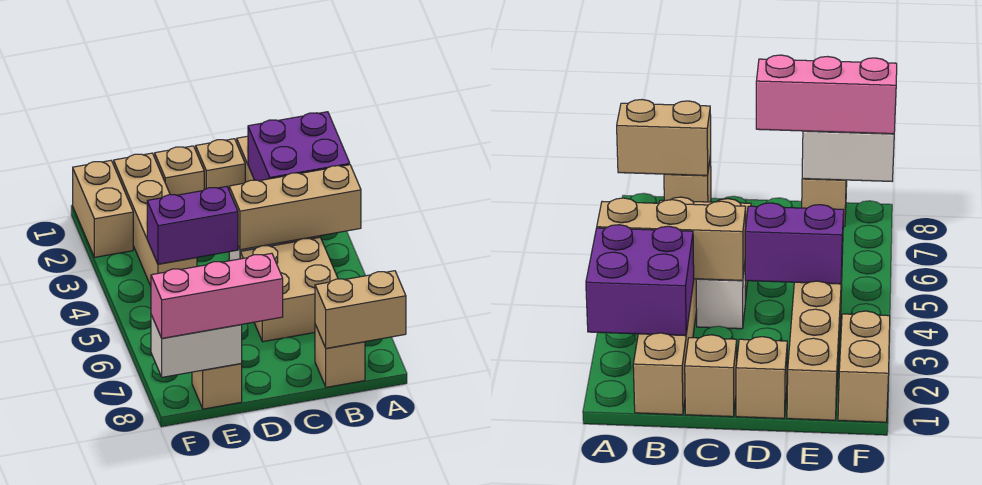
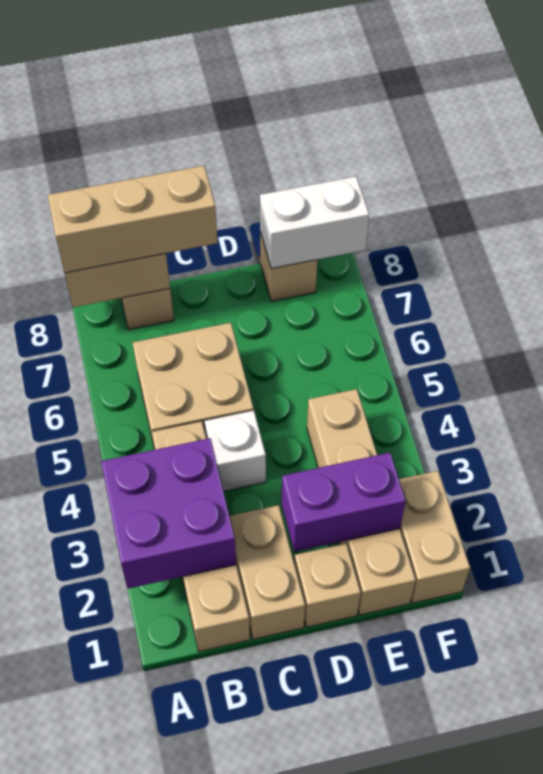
tan brick A4:C4 level 2 -> tan brick A8:C8 level 3
tan brick C1 level 1 -> tan brick C1:C2 level 1
purple brick D4:E4 level 2 -> purple brick D2:E2 level 2
pink brick D8:F8 level 3 -> none

